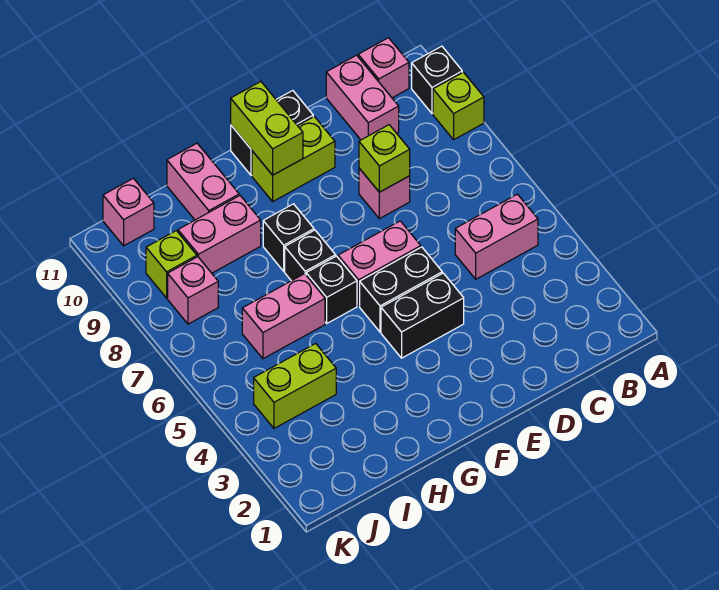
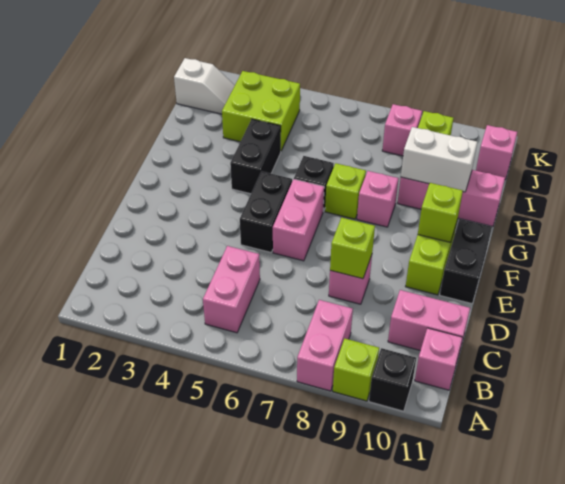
black brick E4:F4 level 1 -> black brick G4:H4 level 1
lime brick F10:F11 level 2 -> lime brick F10 level 2
black brick G7 level 1 -> lime brick G7 level 1
black brick G8 level 1 -> pink brick G8 level 1
pink brick H6:I6 level 1 -> pink brick A8:B8 level 1
none -> white brick H9:H10 level 2
lime brick I4:J4 level 1 -> lime brick I3:J4 level 1
none -> white slope J1:J2 level 1 top 1

